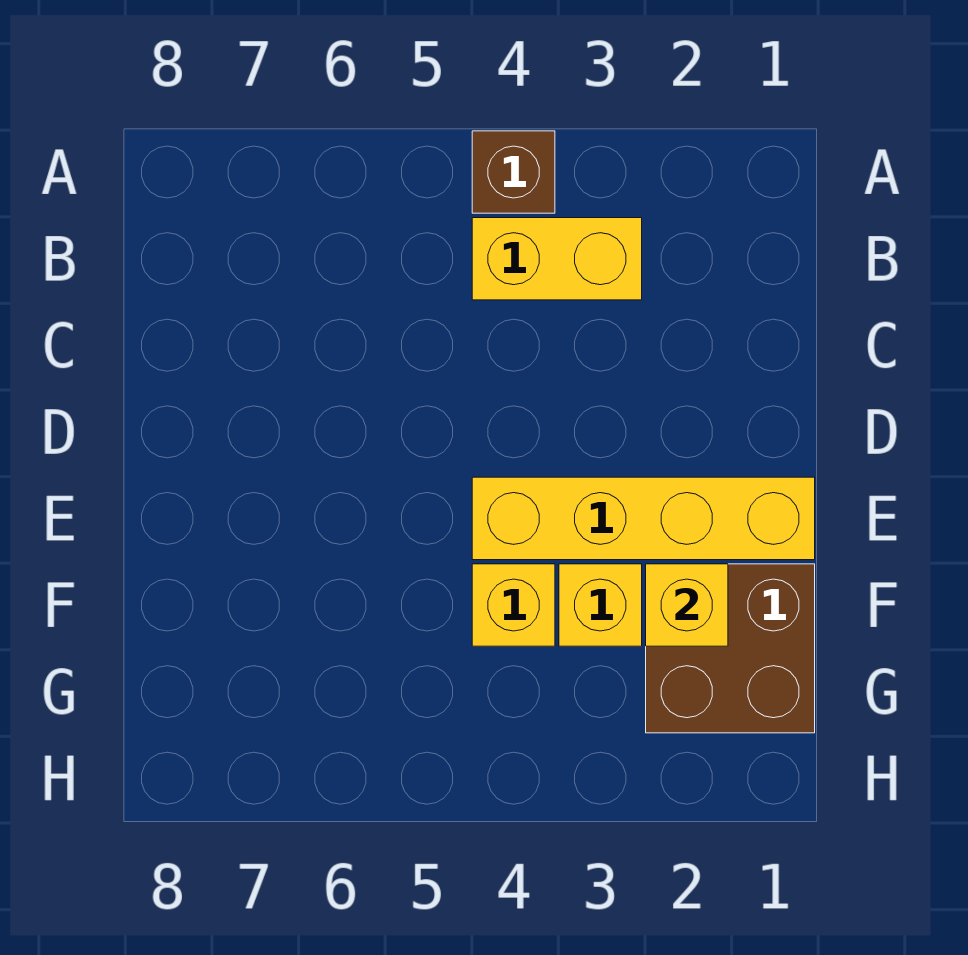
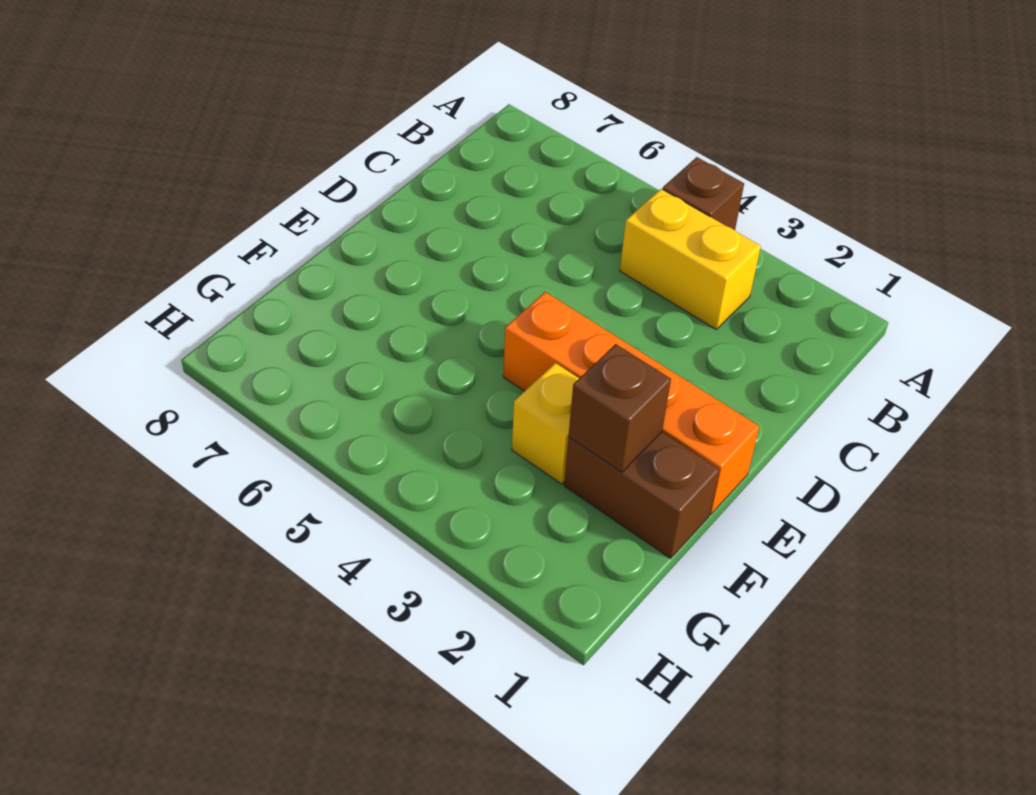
yellow brick E1:E4 level 1 -> orange brick E1:E4 level 1
brown brick F1:G2 level 1 -> brown brick F1:F2 level 1
yellow brick F2 level 2 -> brown brick F2 level 2
yellow brick F4 level 1 -> none

